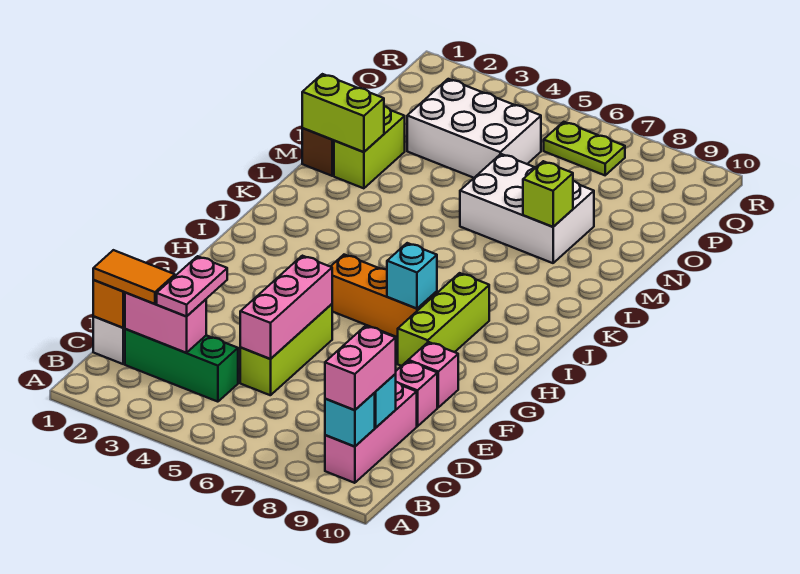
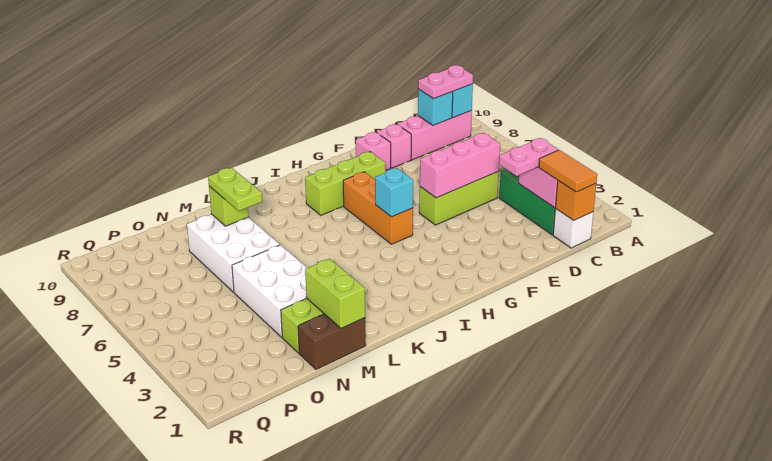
pink brick B9:C9 level 3 -> pink plate B9:C9 level 3
cyan brick H7 level 2 -> cyan brick H5 level 2
white brick O3:P5 level 1 -> white brick M3:N5 level 1
lime plate Q6:Q7 level 1 -> lime plate M7:M8 level 3

